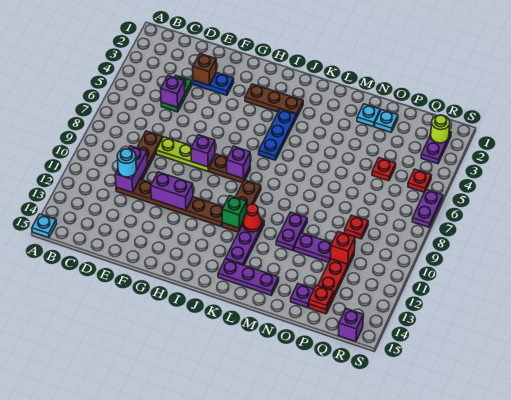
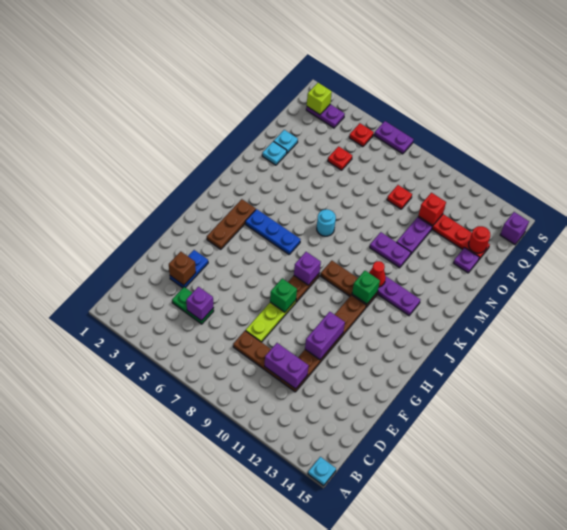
cyan round brick D11 level 3 -> cyan round brick L7 level 1
purple brick G8 level 2 -> green brick G8 level 2
purple plate K14:M14 level 1 -> none
red plate P14 level 2 -> red round brick P14 level 2
lime round brick R2 level 2 -> lime brick R2 level 2

